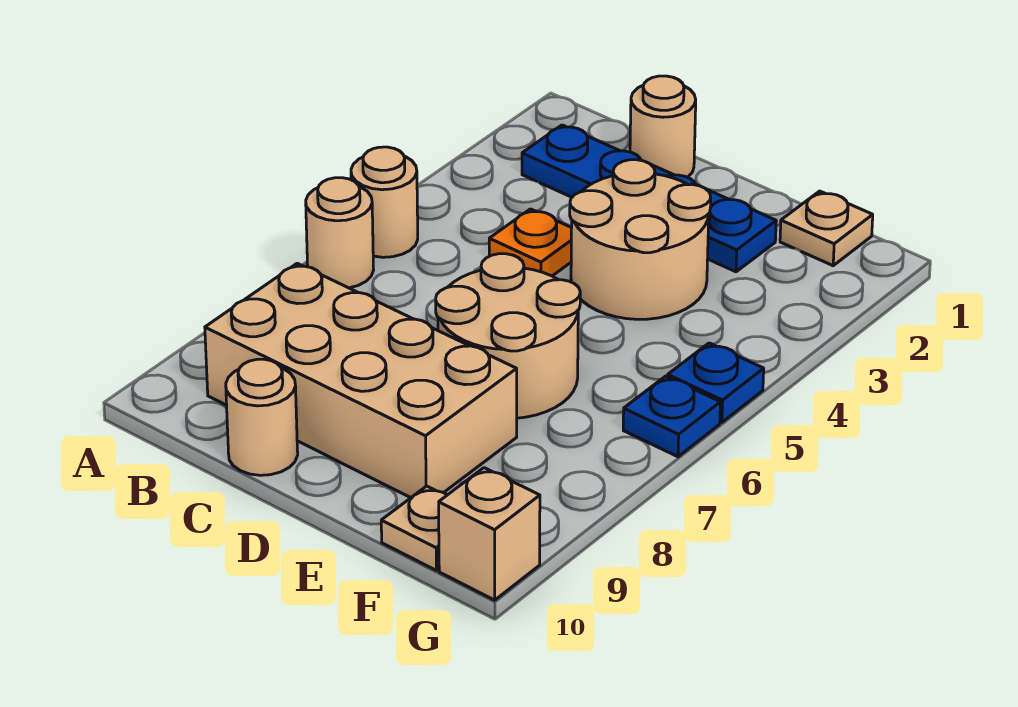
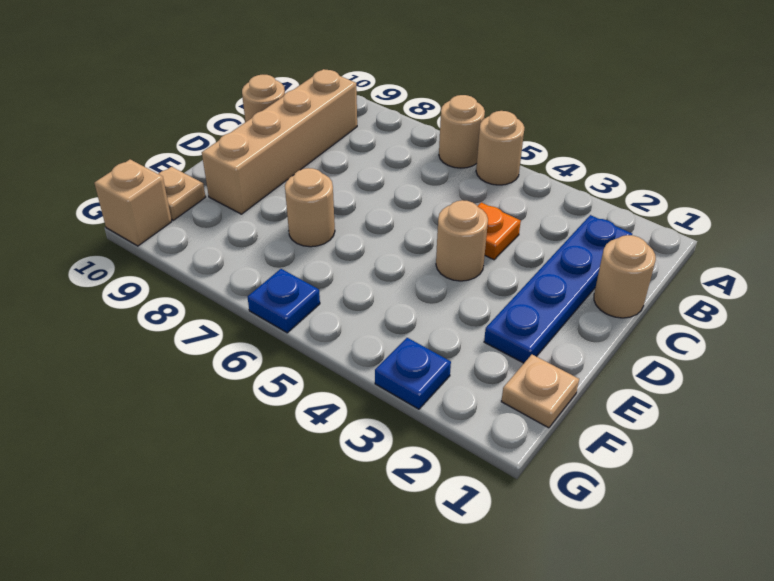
tan brick B8:E9 level 1 -> tan brick B9:E9 level 1
tan round brick D3:E4 level 1 -> tan round brick D4 level 1
tan round brick D6:E7 level 1 -> tan round brick E7 level 1
blue plate G5 level 1 -> blue plate G3 level 1

